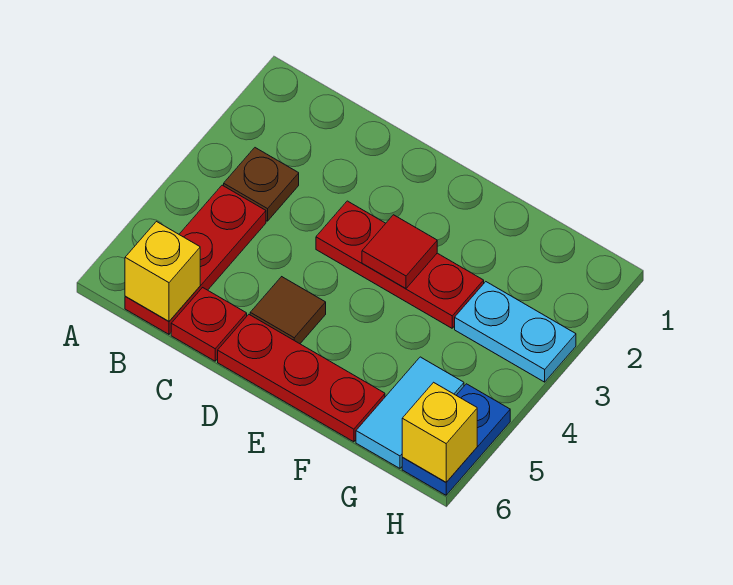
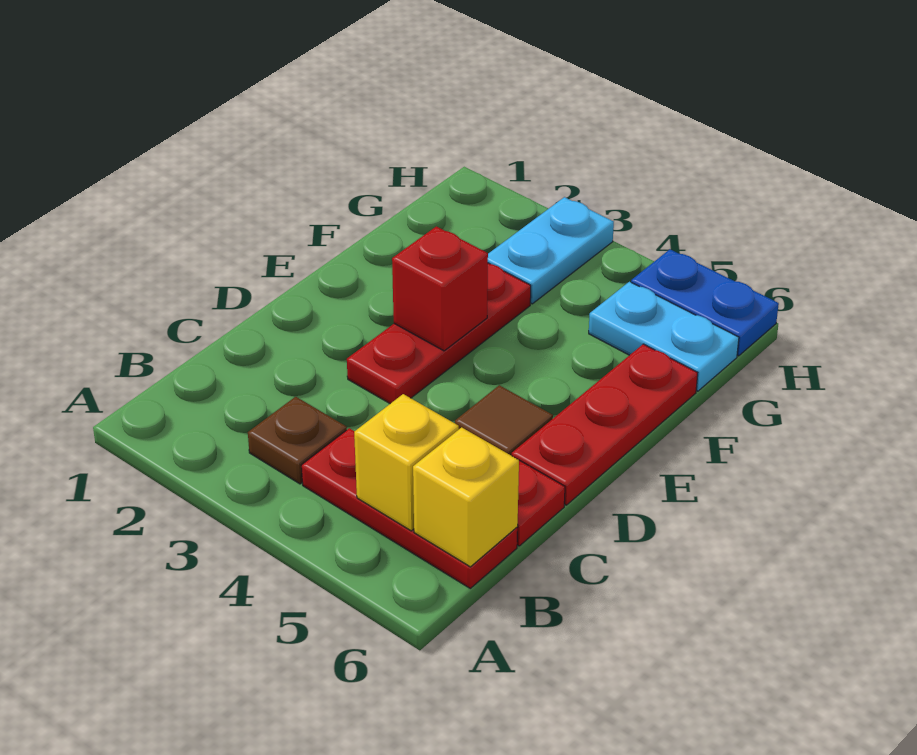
red tile E3 level 2 -> red brick E3 level 2
cyan tile G5:G6 level 1 -> cyan plate G5:G6 level 1
yellow brick H6 level 2 -> yellow brick B5 level 2

